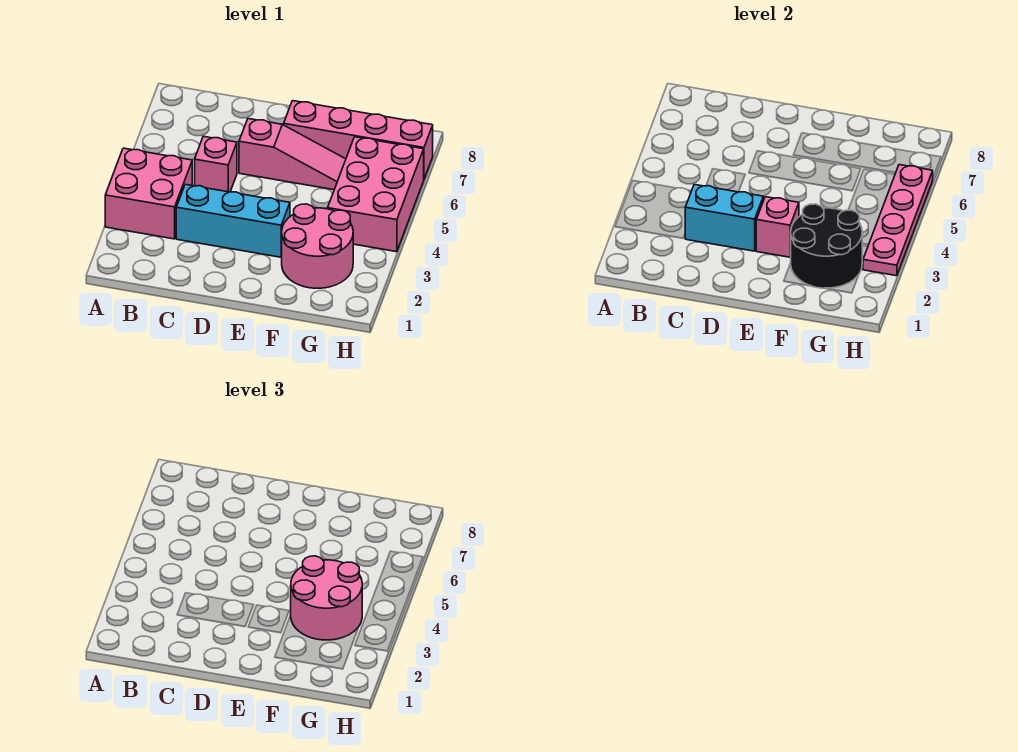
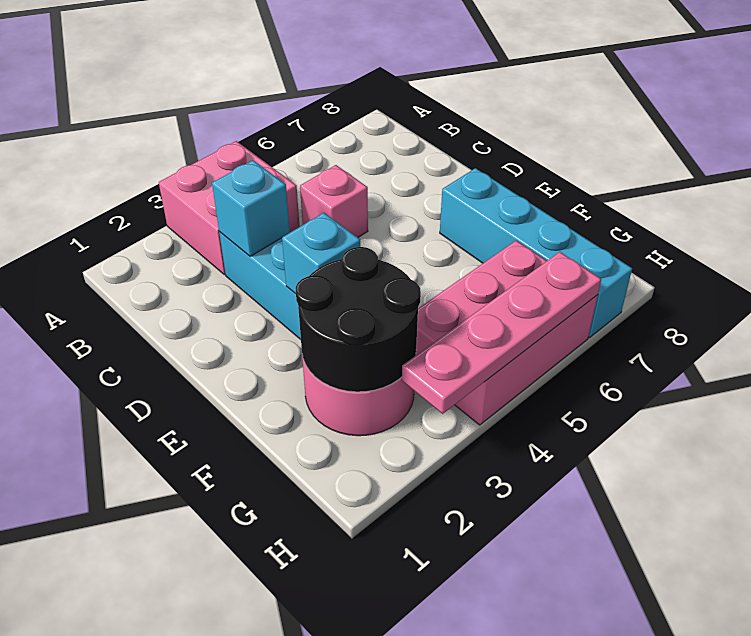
cyan brick C3:D3 level 2 -> cyan brick C3 level 2
pink slope D6:F6 level 1 top D -> none
pink brick E3 level 2 -> cyan brick E3 level 2
pink brick E7:H7 level 1 -> cyan brick E7:H7 level 1
pink round brick F3:G4 level 3 -> none

